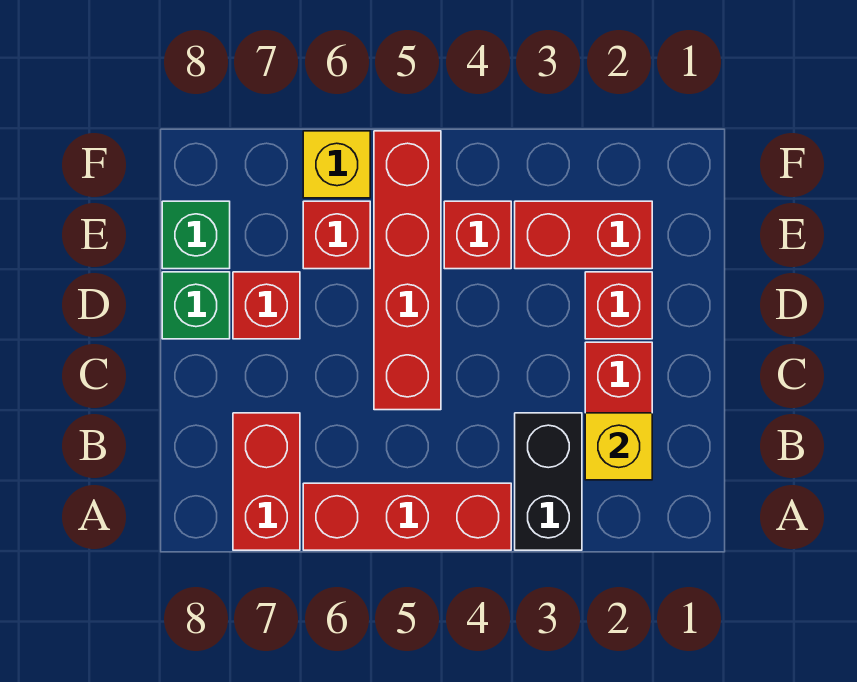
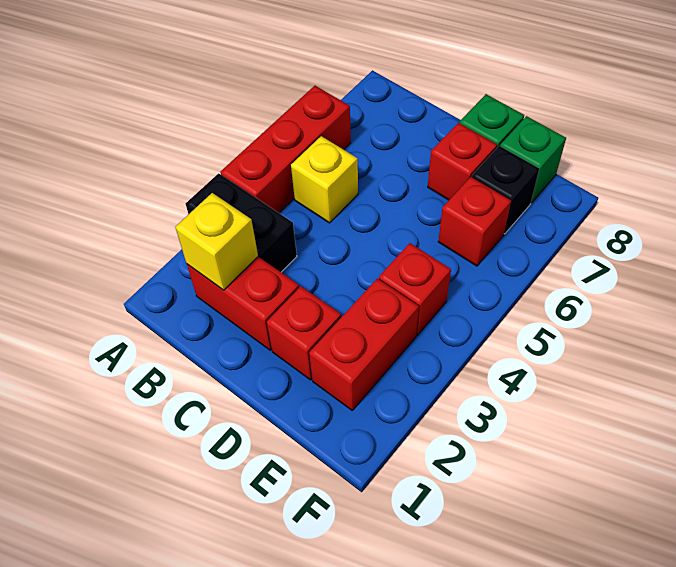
red brick A7:B7 level 1 -> none
red brick C5:F5 level 1 -> none
none -> black brick E7 level 1
yellow brick F6 level 1 -> yellow brick B5 level 1

